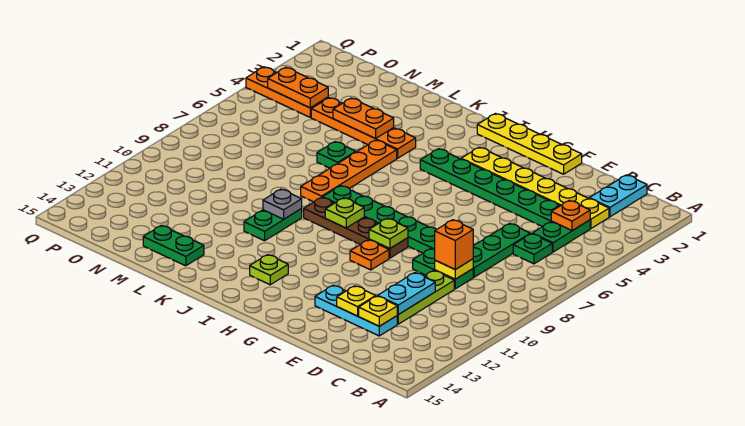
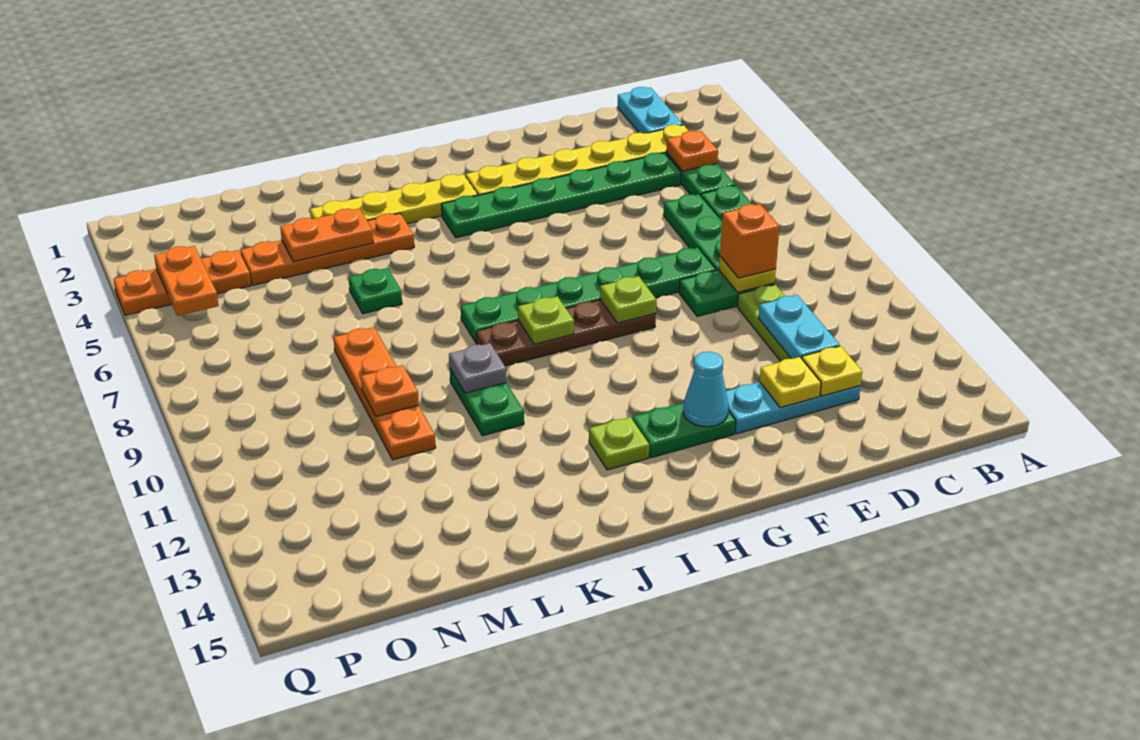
yellow plate F1:I1 level 1 -> yellow plate I3:L3 level 1
orange plate G10 level 1 -> orange plate M10 level 2
none -> cyan cone G13 level 2
orange plate K5:K8 level 1 -> orange plate M8:M11 level 1
green plate L14:M14 level 1 -> green plate G13:H13 level 1
orange plate O4:P4 level 2 -> orange plate P4:P5 level 2

